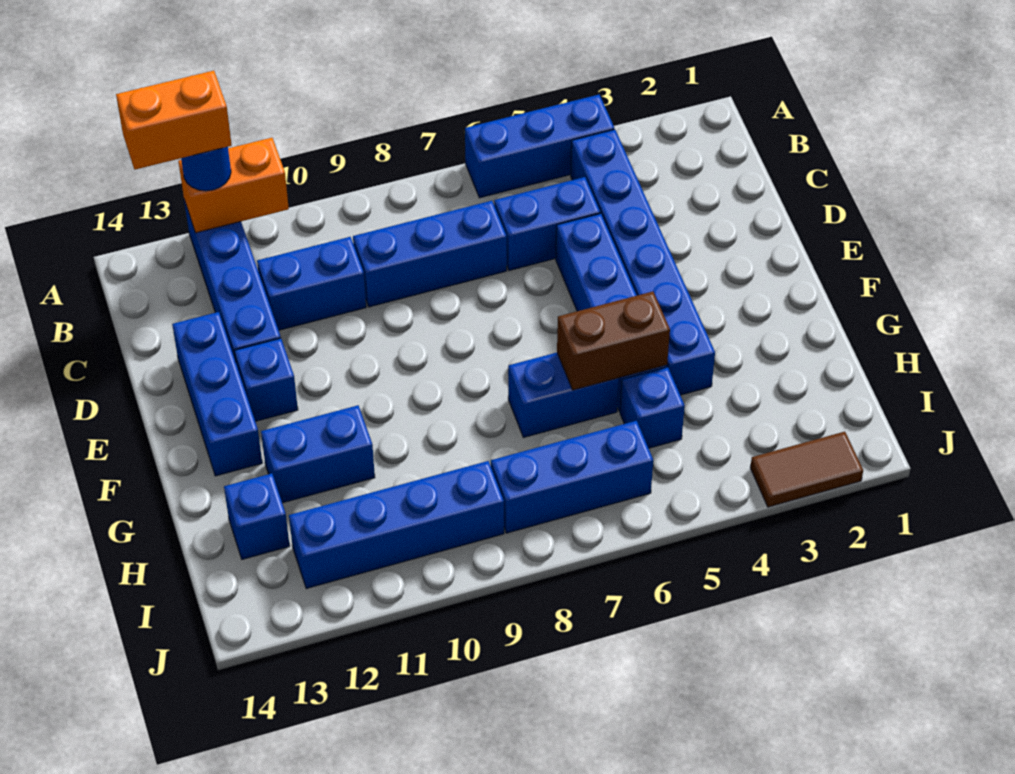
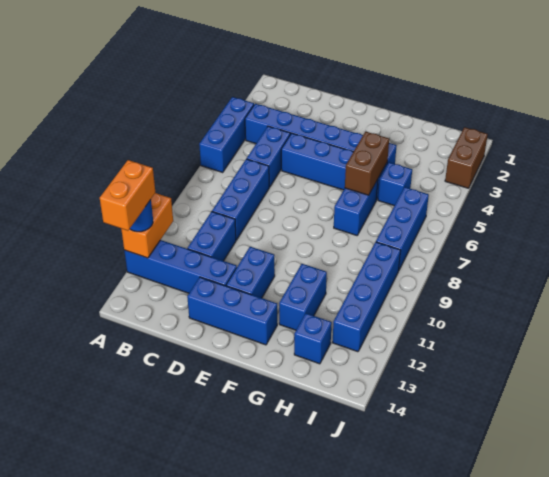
blue brick E12 level 1 -> blue brick E11:E12 level 1
brown tile J2:J3 level 1 -> brown brick J2:J3 level 1

